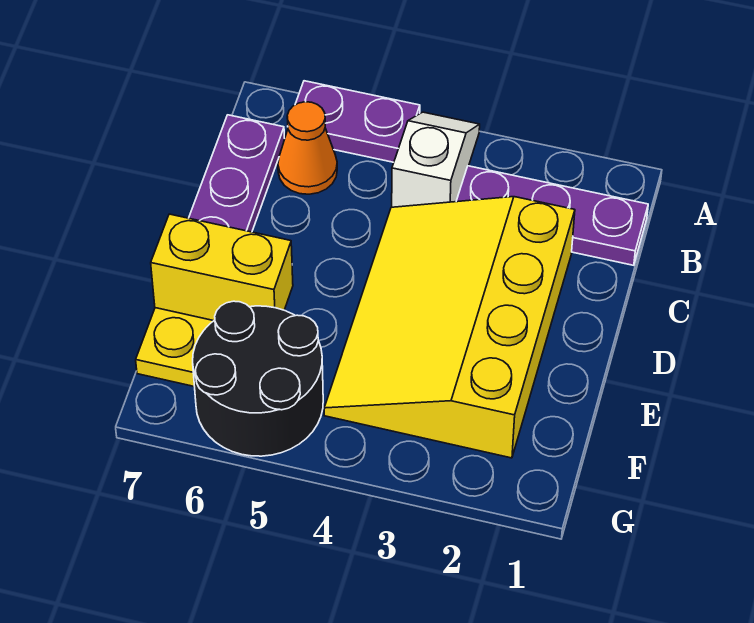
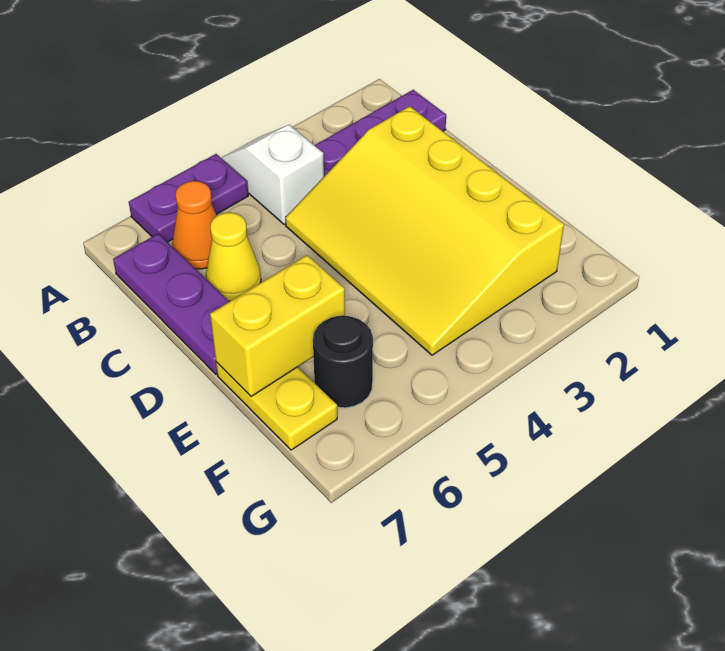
none -> yellow cone C6 level 1
black round brick F5:G6 level 1 -> black round brick F6 level 1

